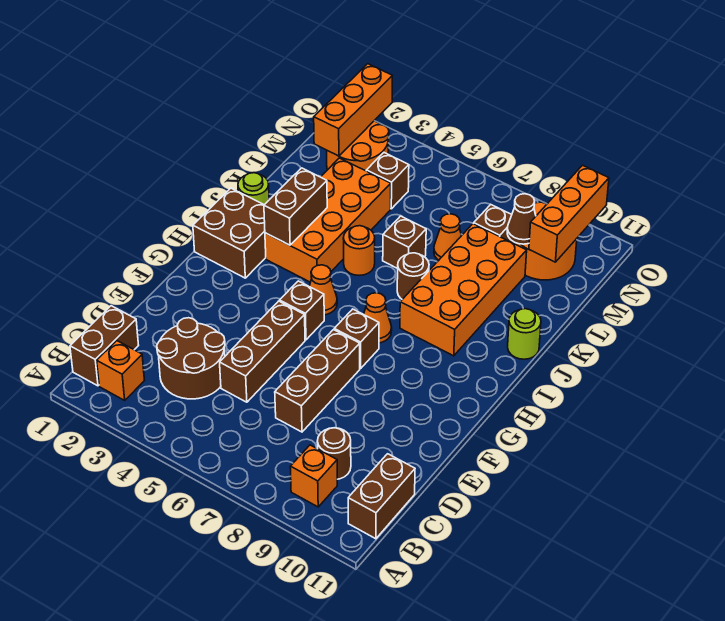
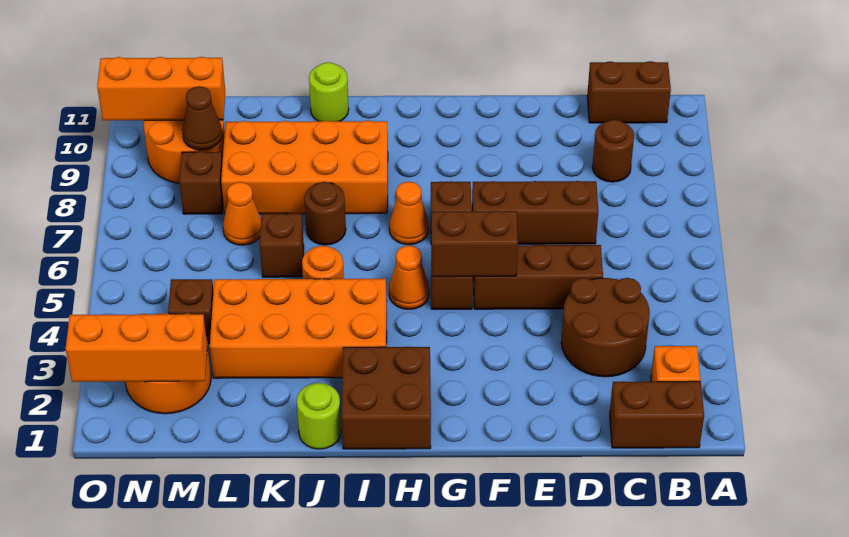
orange brick B9 level 1 -> none
brown brick I3:J3 level 2 -> brown brick F5:G5 level 2

